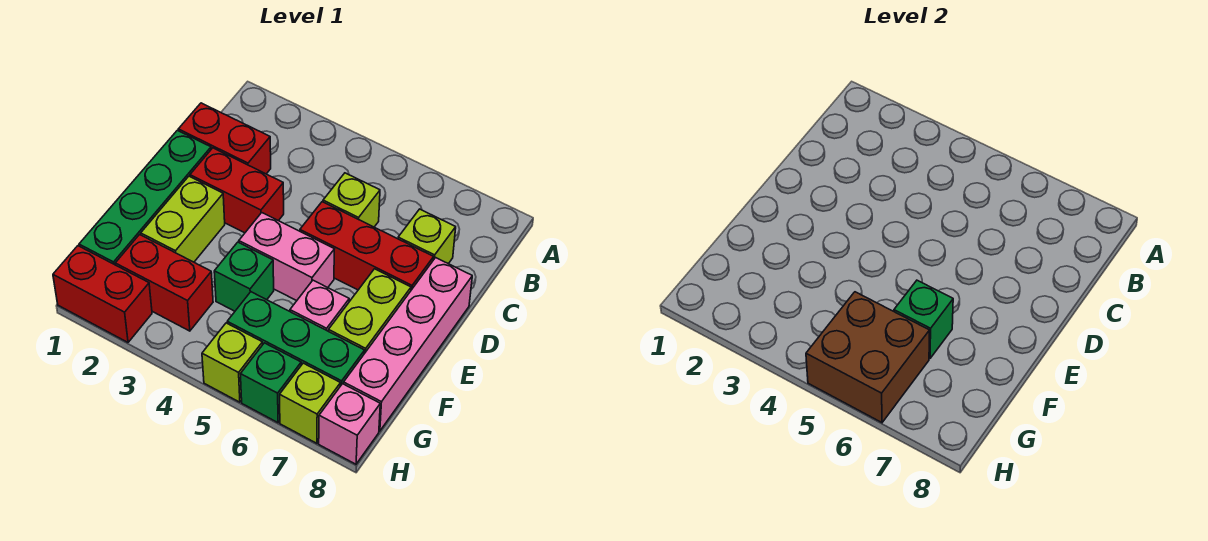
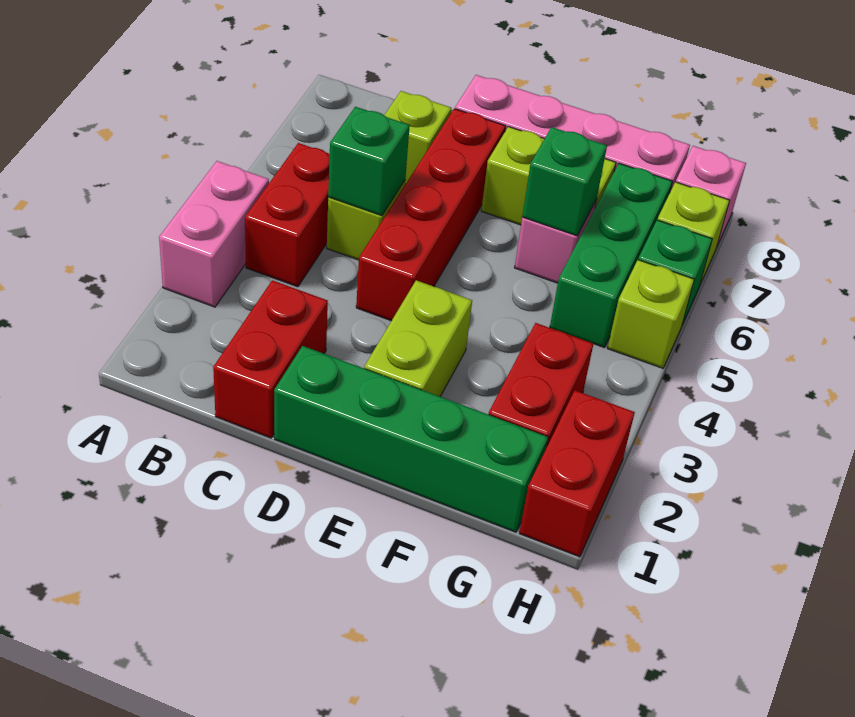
red brick D2:D3 level 1 -> red brick B4:B5 level 1
red brick D5:D7 level 1 -> red brick D4:D7 level 1
lime brick E2:F2 level 1 -> lime brick E2:E3 level 1
pink brick E4:E5 level 1 -> pink brick A3:A4 level 1
green brick F4 level 1 -> green brick C5 level 2
brown brick G5:H6 level 2 -> none

